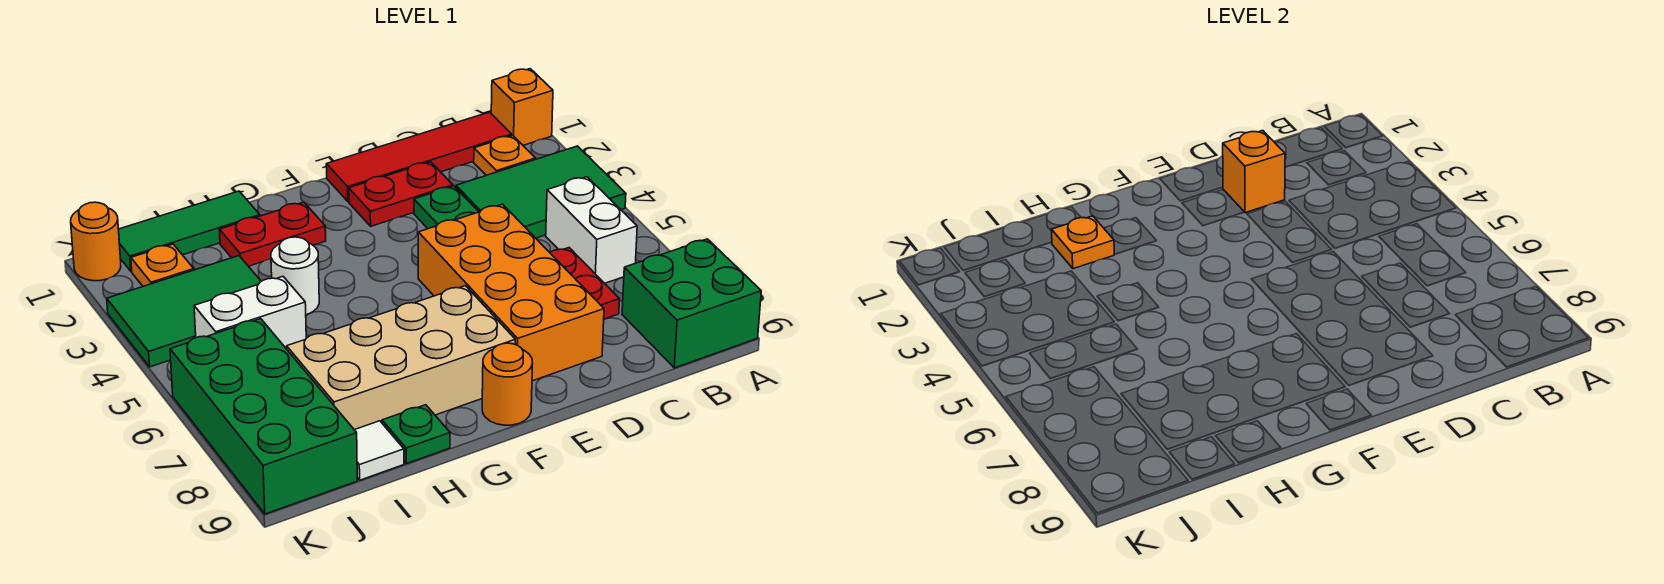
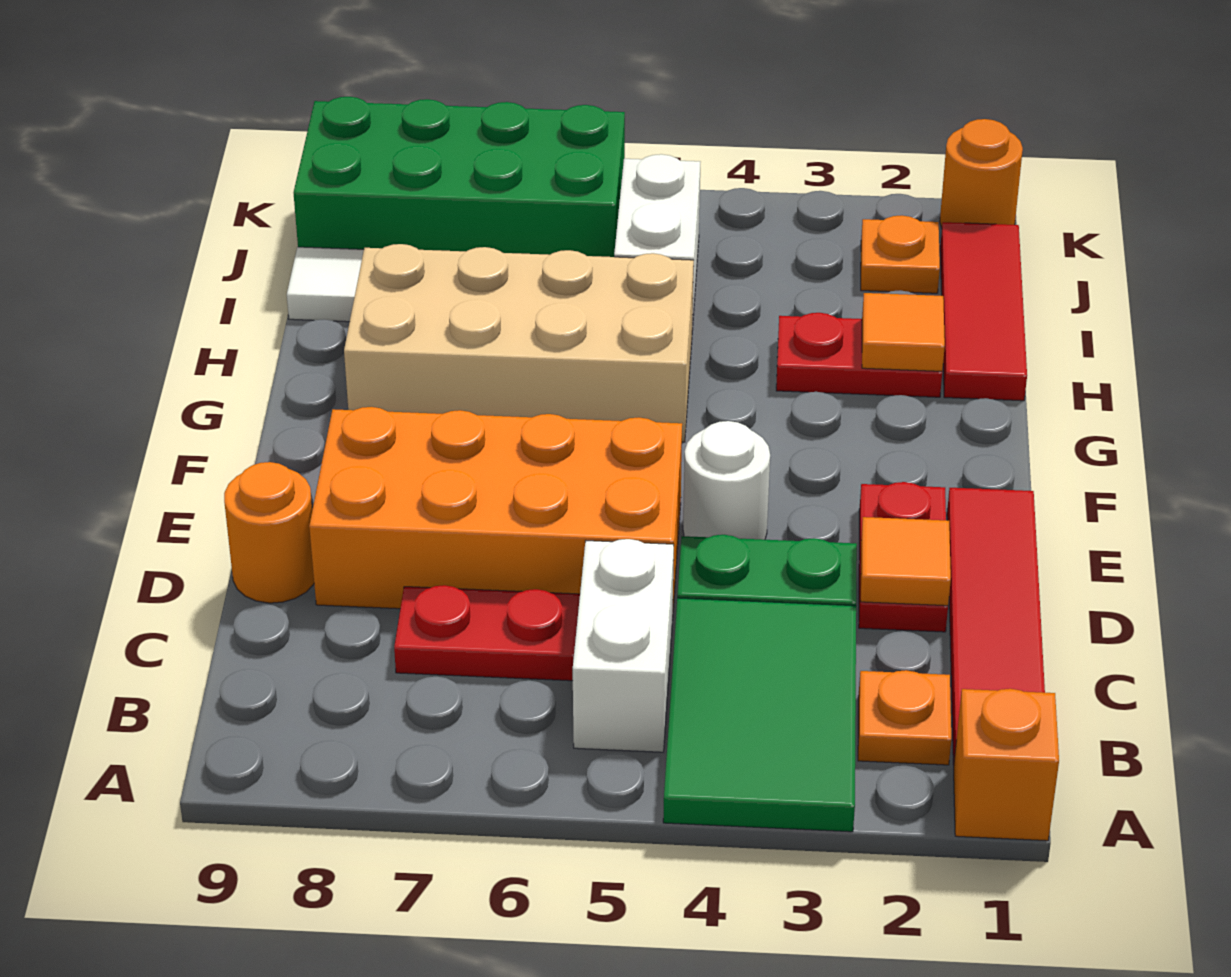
green brick A8:B9 level 1 -> none
white brick B5:B6 level 1 -> white brick B5:C5 level 1
orange brick D2 level 2 -> orange tile D2 level 2
tan brick F7:I8 level 1 -> tan brick G5:H8 level 1
orange round brick F9 level 1 -> orange round brick D9 level 1
red plate G2:H2 level 1 -> red plate H2:H3 level 1
green tile H1:J1 level 1 -> red tile H1:J1 level 1
orange plate H2 level 2 -> orange tile H2 level 2
white round brick H4 level 1 -> white round brick E4 level 1
green plate H9 level 1 -> none
green tile I3:K4 level 1 -> none

